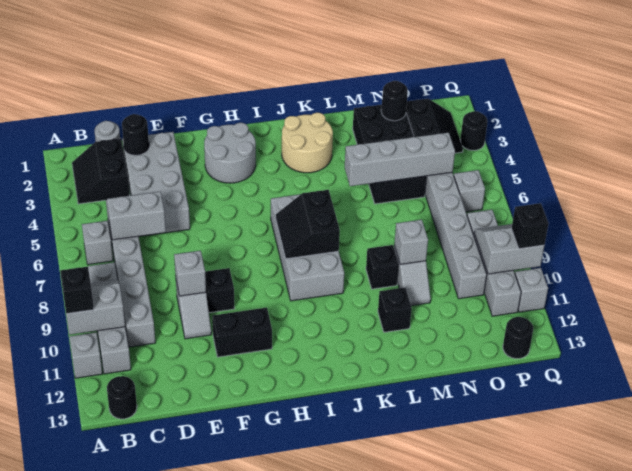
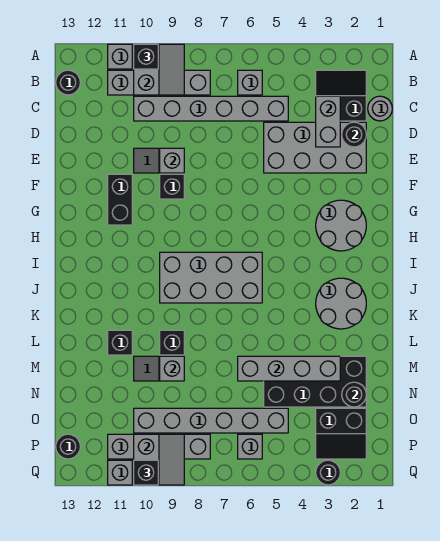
grey brick C6:D6 level 2 -> grey brick C3:D3 level 2
black slope I7:J8 level 2 top J -> none
tan round brick J2:K3 level 1 -> grey round brick J2:K3 level 1
grey brick L5:O5 level 2 -> grey brick M3:M6 level 2

